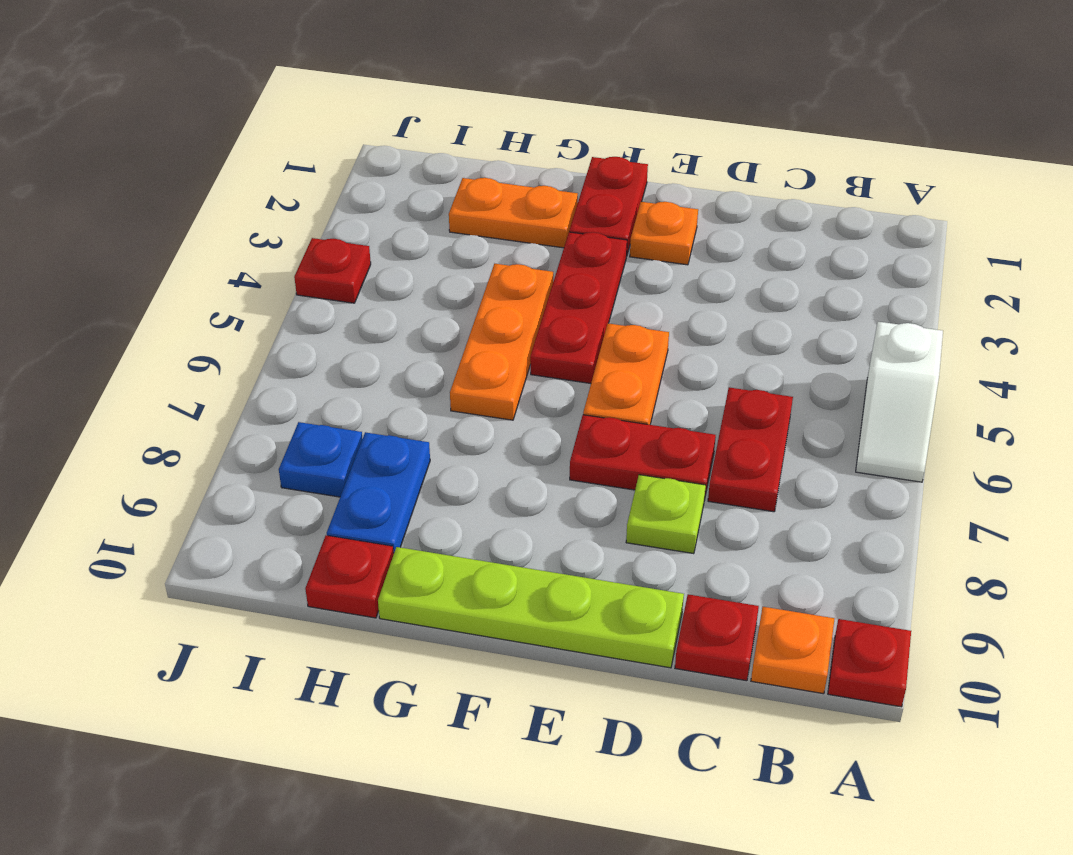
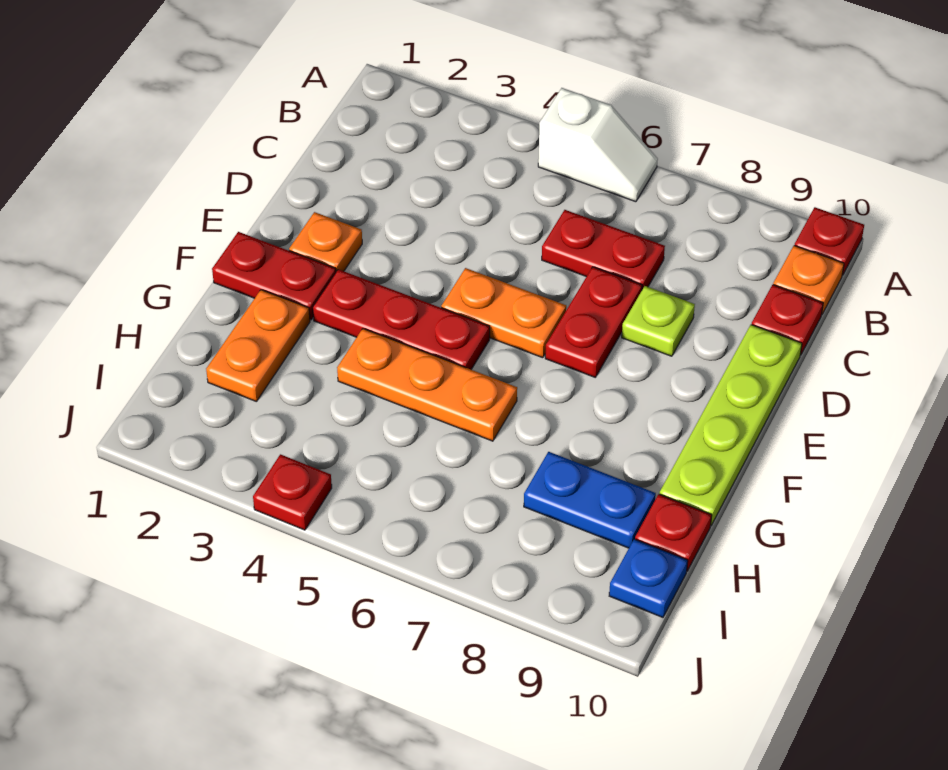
blue plate I8 level 1 -> blue plate I10 level 1

